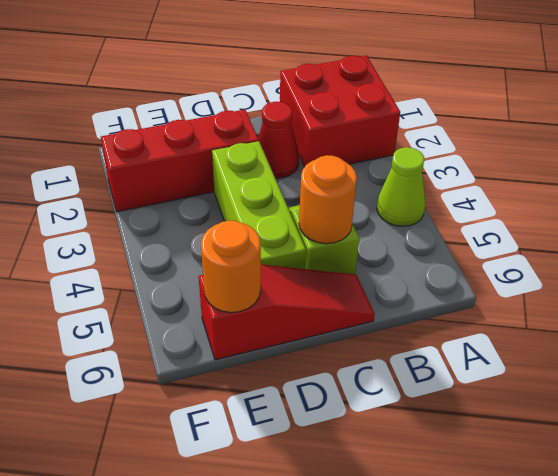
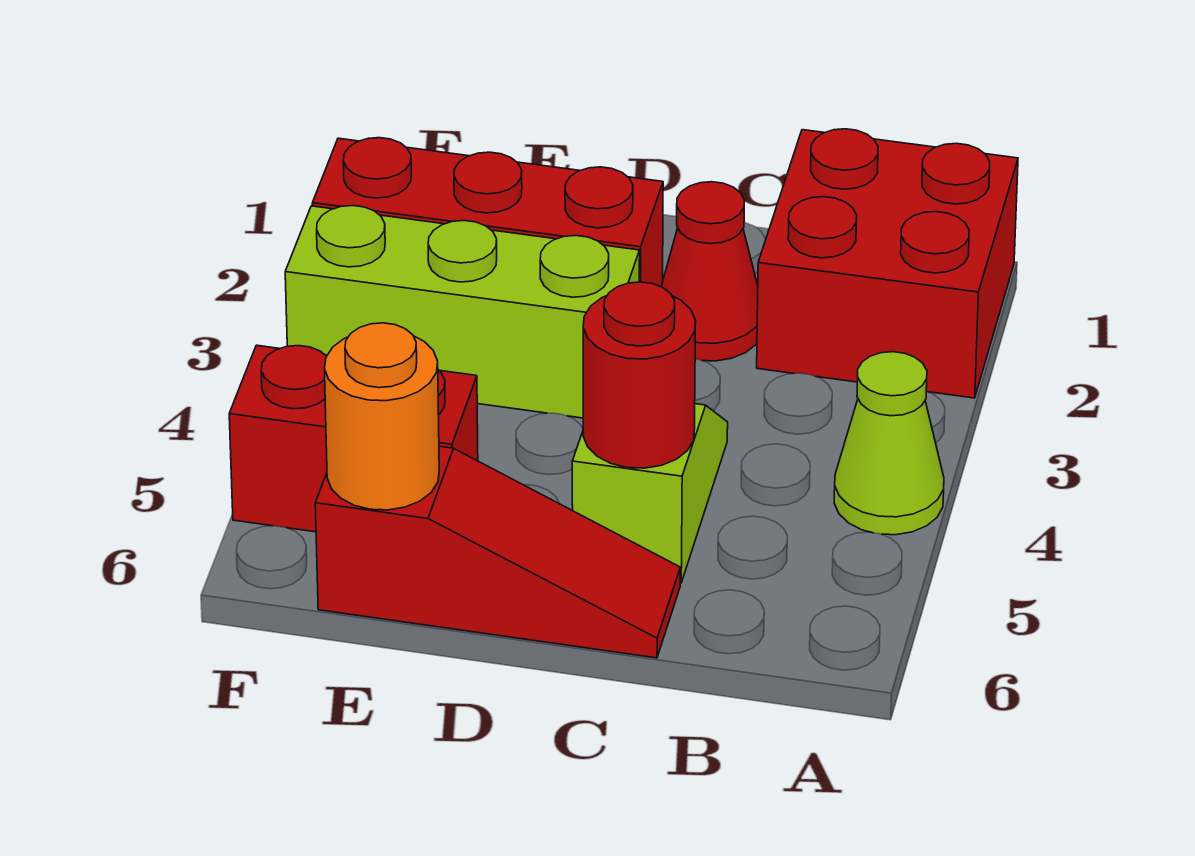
orange round brick C5 level 2 -> red round brick C5 level 2
lime brick D3:D5 level 1 -> lime brick D3:F3 level 1
none -> red brick E5:F5 level 1

